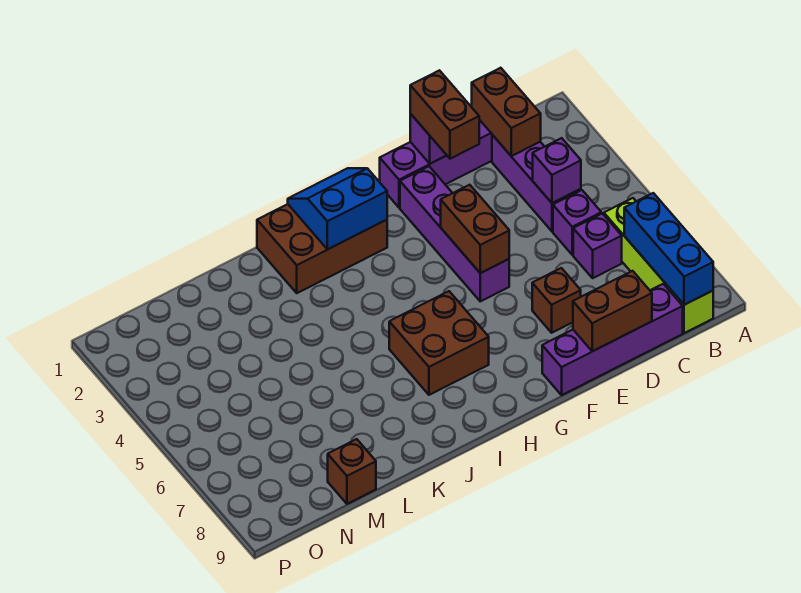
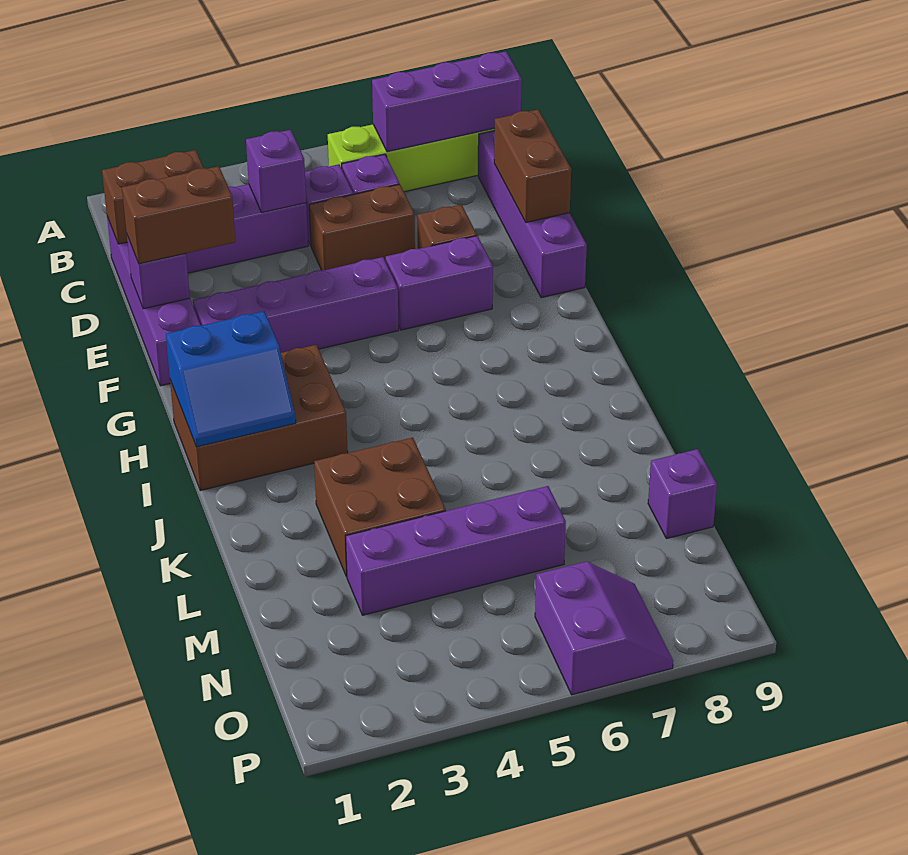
blue brick B7:B9 level 2 -> purple brick B7:B9 level 2
brown brick F4:F5 level 2 -> brown brick D5:D6 level 1
none -> purple brick F6:F7 level 1
brown brick H1:J2 level 1 -> brown brick H1:I3 level 1
blue slope H1:I2 level 2 top 2 -> blue slope H1:I2 level 2 top H
brown brick H6:I7 level 1 -> brown brick K3:L4 level 1
none -> purple brick M3:M6 level 1
brown brick M9 level 1 -> purple brick M9 level 1
none -> purple slope O6:P7 level 1 top 6

